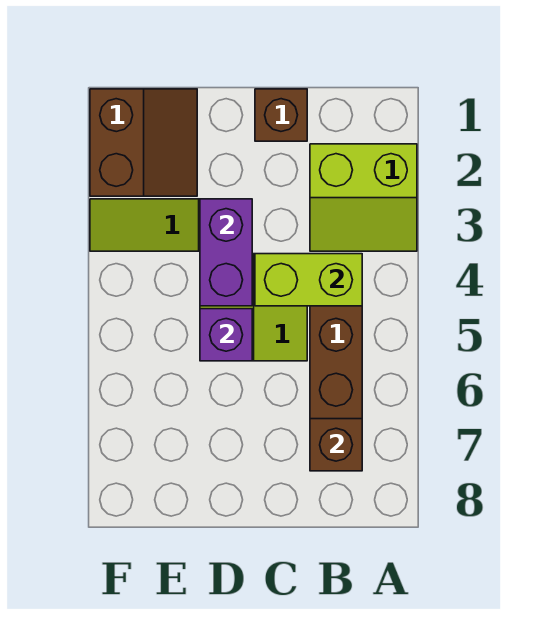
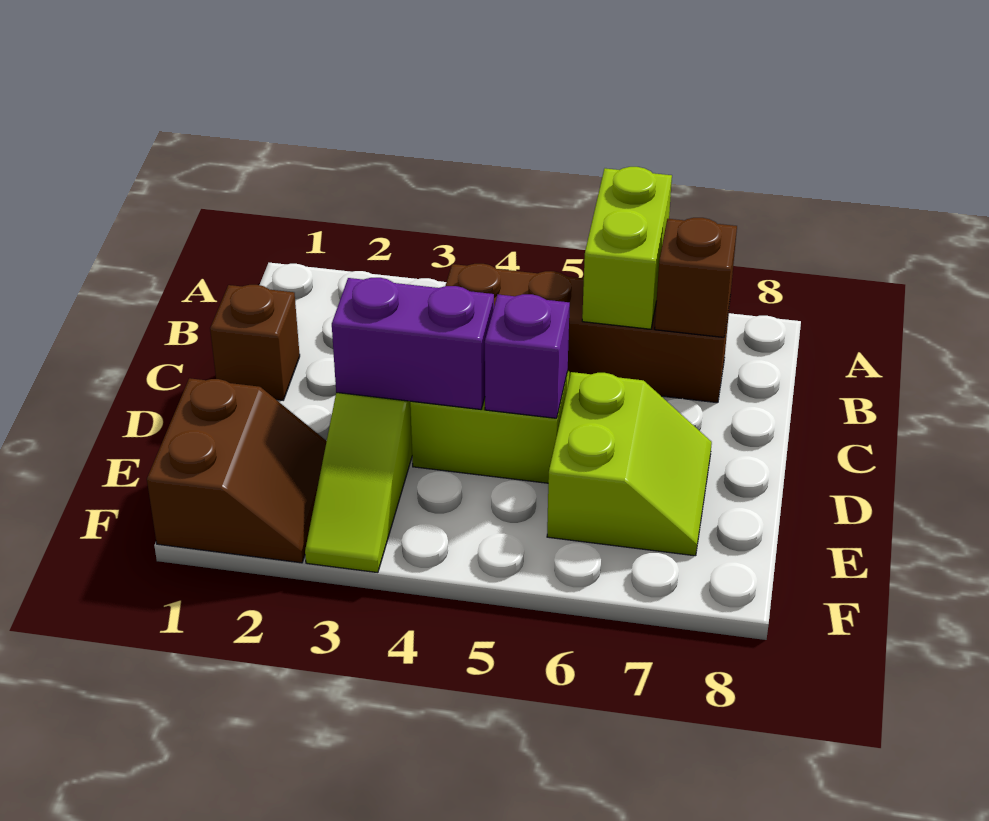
lime slope A2:B3 level 1 top 2 -> lime slope D6:E7 level 1 top 6
lime brick B4:C4 level 2 -> lime brick A6:B6 level 2
brown slope E1:F2 level 1 top F -> brown slope E1:F2 level 1 top 1

